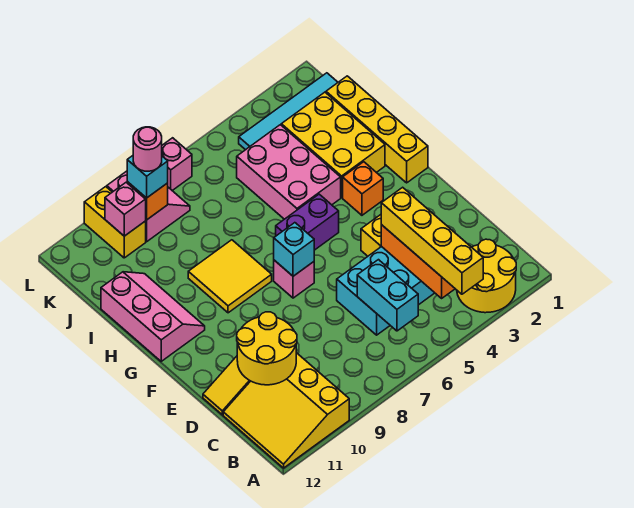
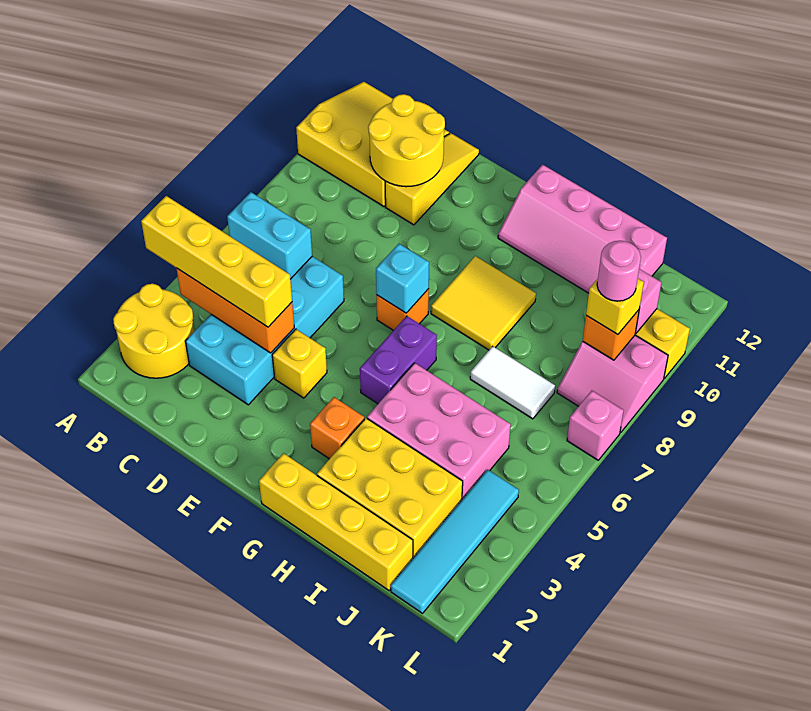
pink brick F7 level 1 -> orange brick F7 level 1
pink slope G11:I12 level 1 top 12 -> pink slope G11:J12 level 1 top 12
none -> white tile I7:J7 level 1
cyan brick K9 level 3 -> yellow brick K9 level 3

